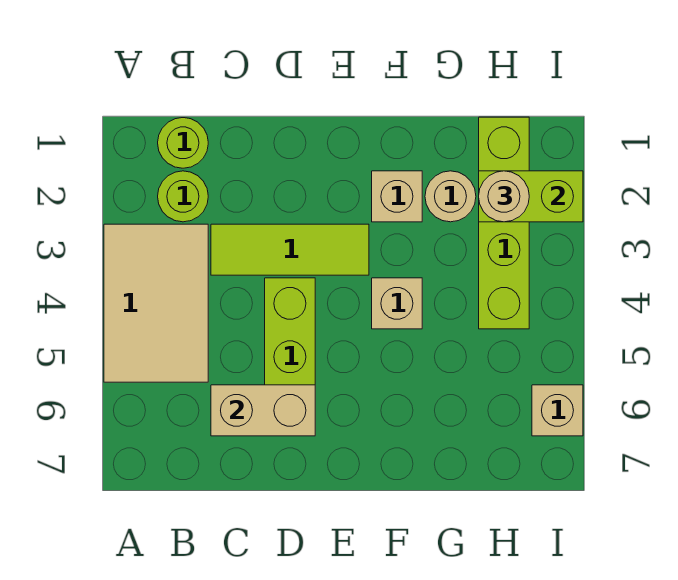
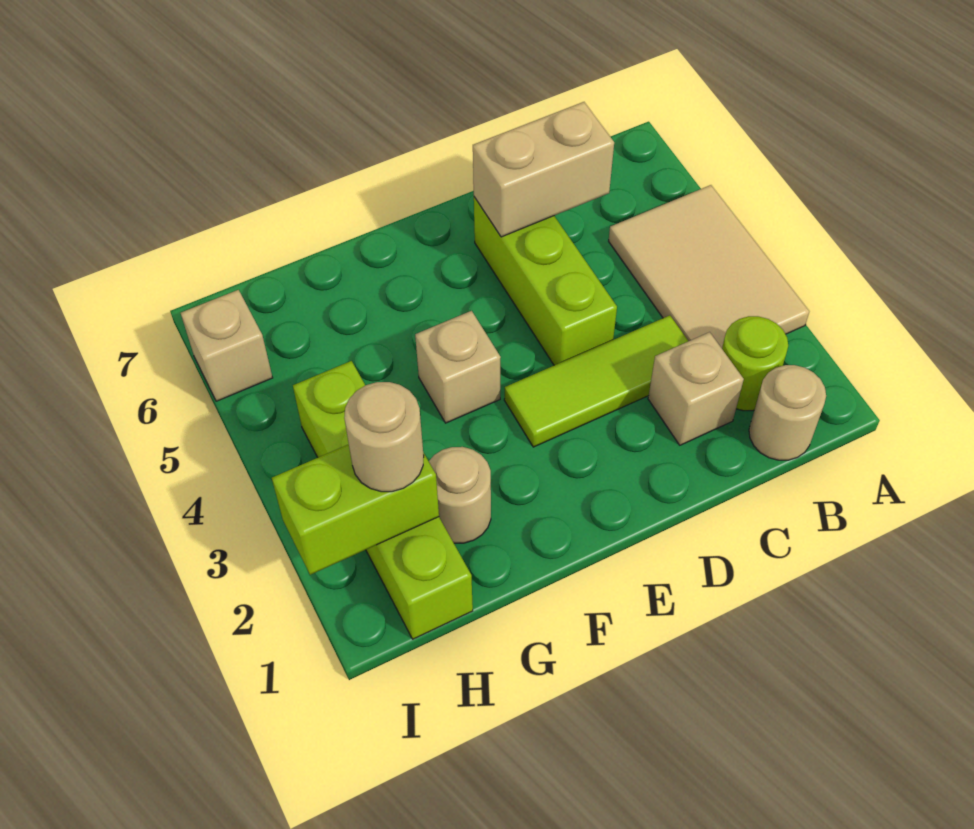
lime round brick B1 level 1 -> tan round brick B1 level 1
tan brick F2 level 1 -> tan brick C2 level 1

